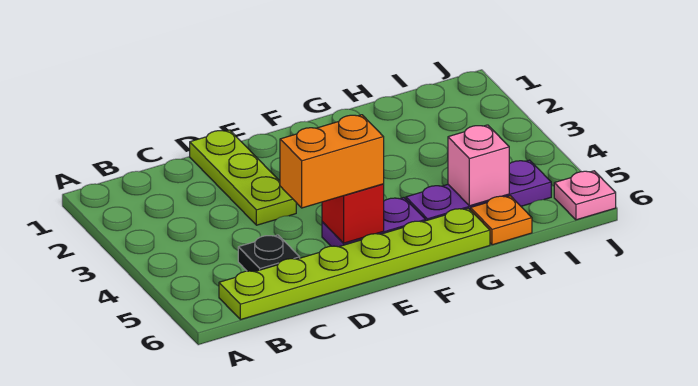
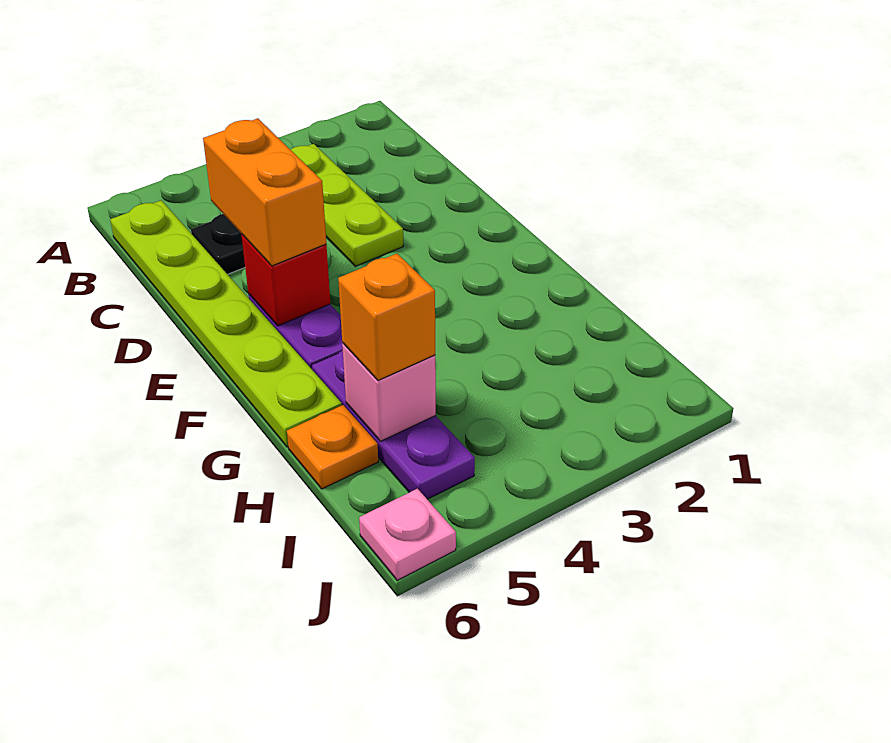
lime plate D1:D3 level 1 -> lime plate B3:D3 level 1
none -> orange brick H5 level 3

